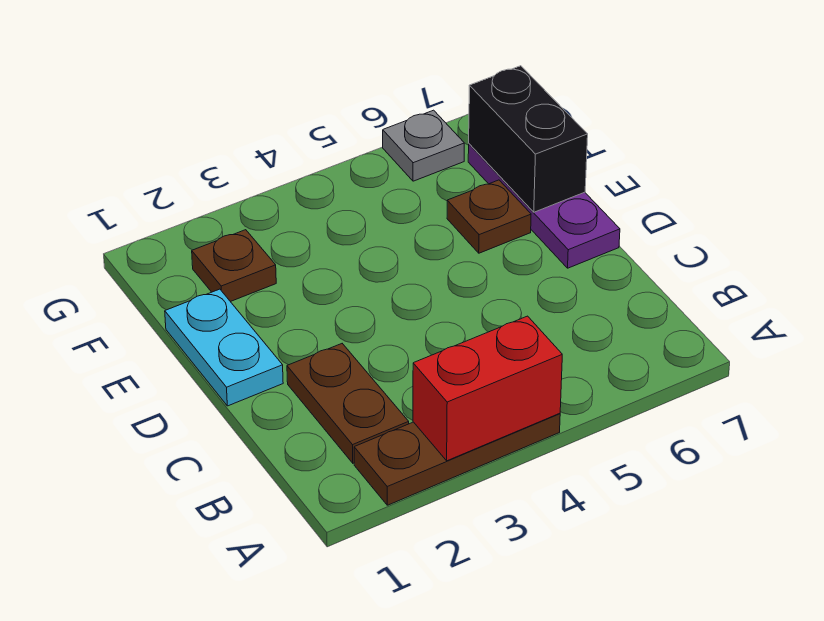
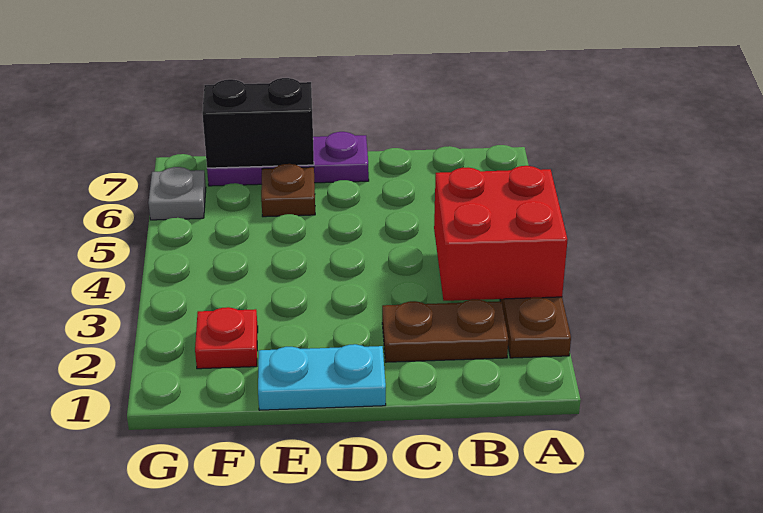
red brick A3:A4 level 2 -> red brick A3:B4 level 2
brown plate F2 level 1 -> red plate F2 level 1

